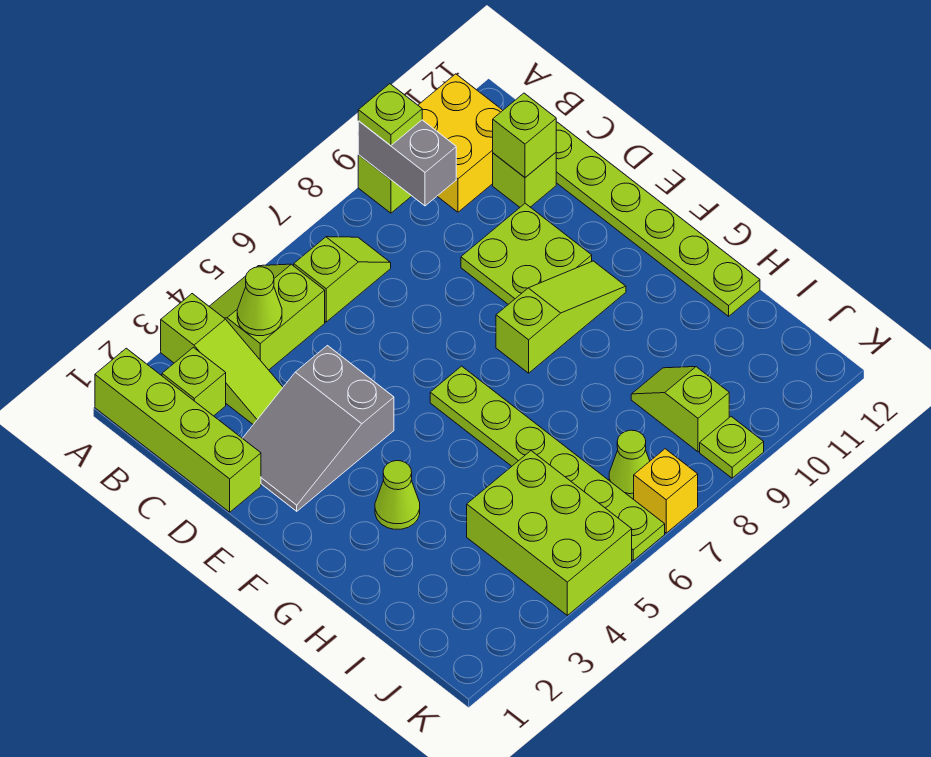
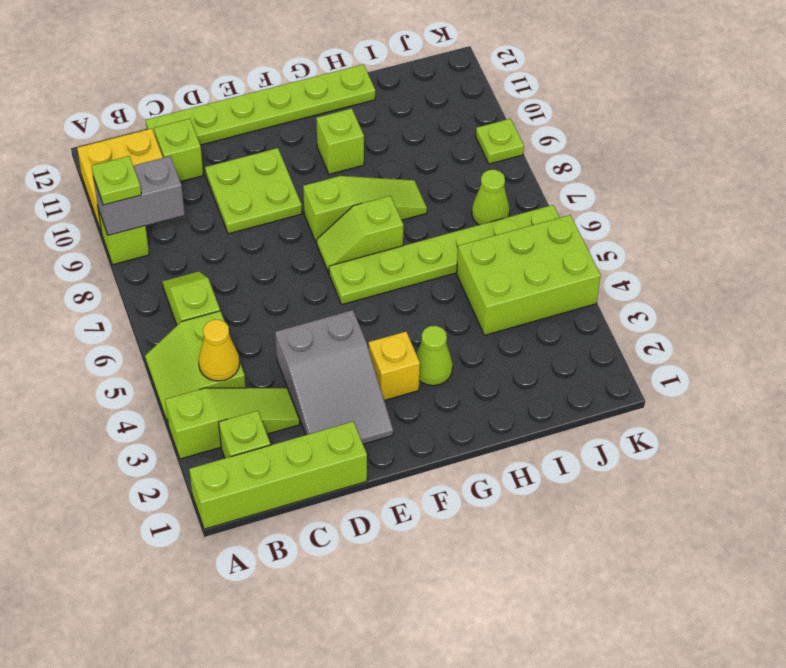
lime cone B4 level 2 -> yellow cone B4 level 2
lime brick C11 level 2 -> lime brick G10 level 1
lime slope F8:F10 level 1 top 8 -> lime slope F8:H8 level 1 top F
lime slope I9:J9 level 1 top J -> lime slope F7:G7 level 1 top G
yellow brick K7 level 1 -> yellow brick F3 level 1

